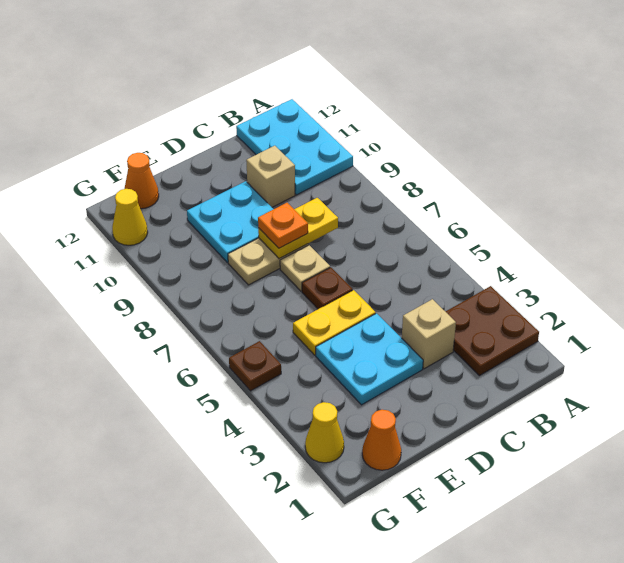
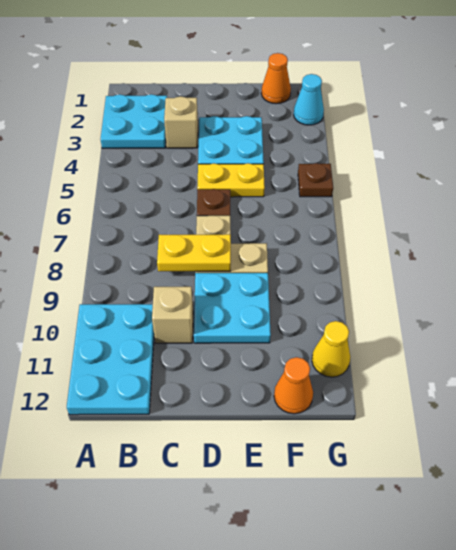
brown plate A2:B3 level 1 -> cyan plate A2:B3 level 1
orange plate D8 level 3 -> none
yellow cone G2 level 1 -> cyan cone G2 level 1

